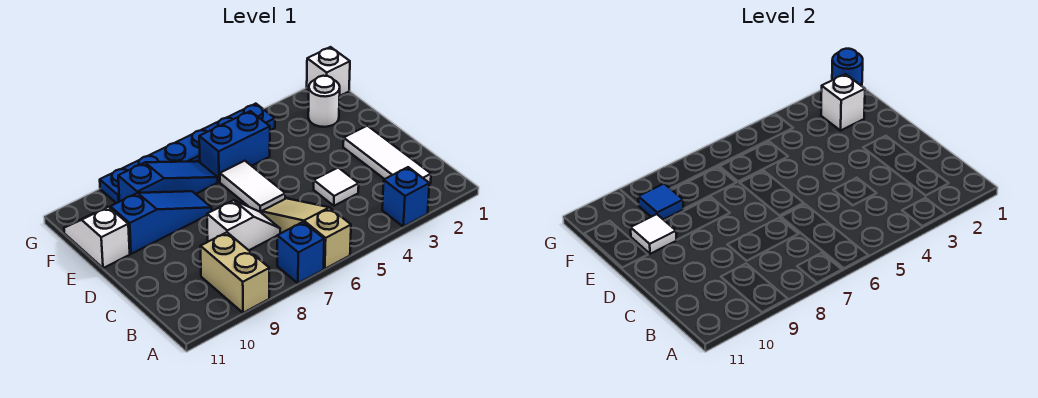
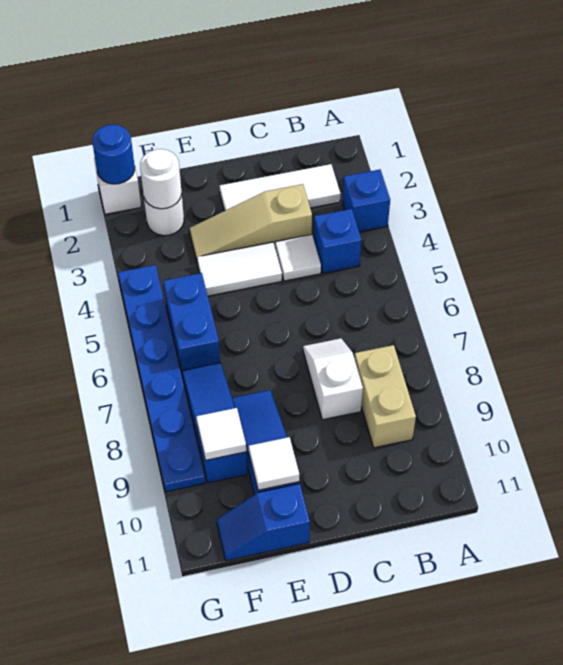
tan slope A6:C6 level 1 top A -> tan slope C3:E3 level 1 top C
blue brick A7 level 1 -> blue brick B4 level 1
tan brick A9:B9 level 1 -> tan brick B8:B9 level 1
white tile D6:E6 level 1 -> white tile D4:E4 level 1
white slope E11:F11 level 1 top E -> blue slope E11:F11 level 1 top E
white brick F2 level 2 -> white round brick F2 level 2
blue tile F9 level 2 -> white tile F9 level 2

